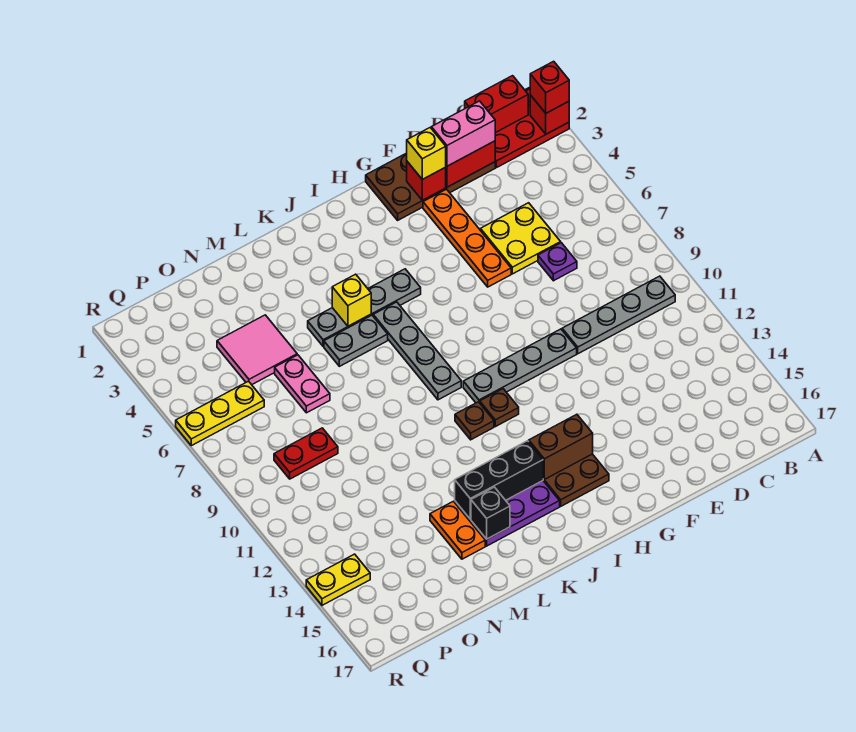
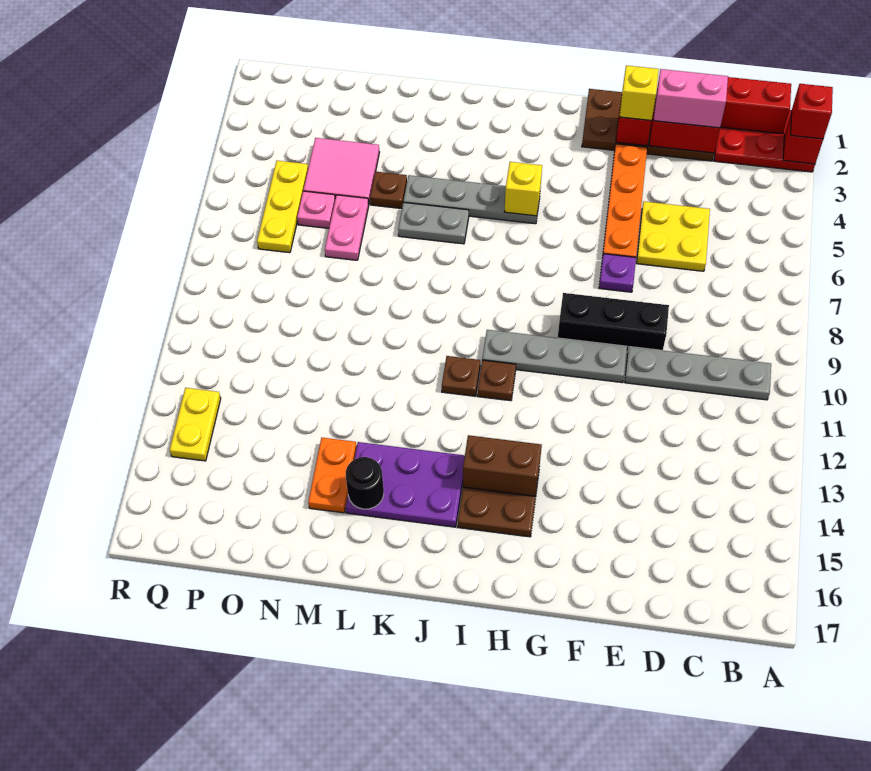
purple plate D7 level 1 -> purple plate F7 level 1
grey plate J6:J9 level 1 -> none
black brick J14:L14 level 2 -> black brick E9:G9 level 1
yellow brick K5 level 2 -> yellow brick I5 level 2
black brick L15 level 2 -> black round brick L15 level 2
none -> brown plate M5 level 1
none -> pink plate O6 level 1
red plate O9:P9 level 1 -> none
yellow plate P6:R6 level 1 -> yellow plate P5:P7 level 1
yellow plate Q14:R14 level 1 -> yellow plate Q13:Q14 level 1

